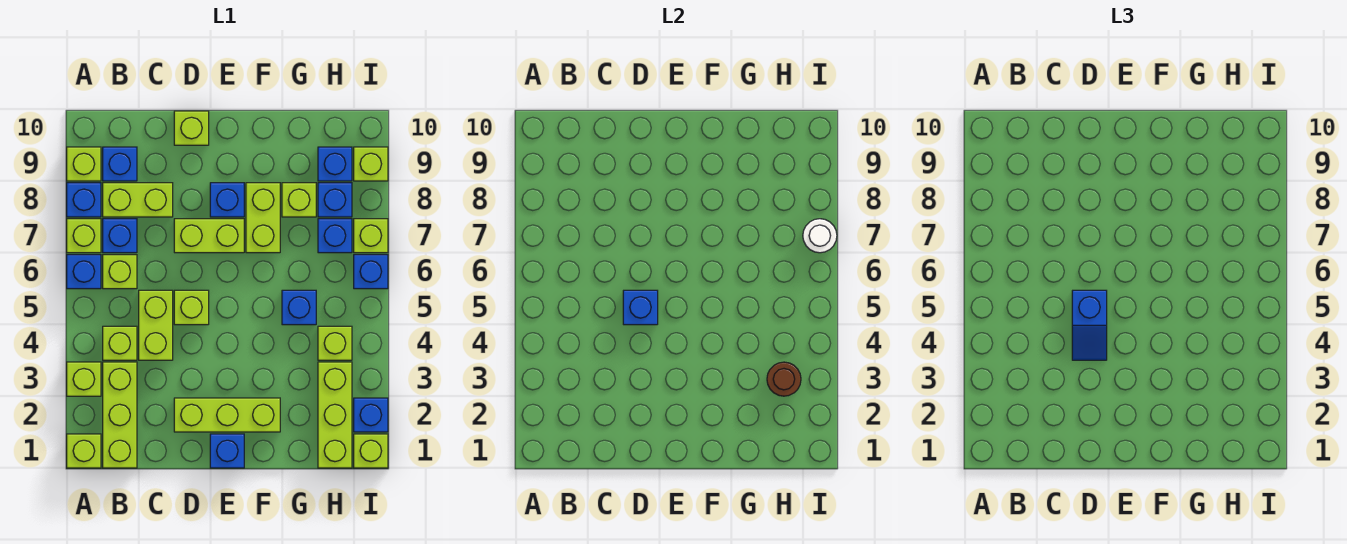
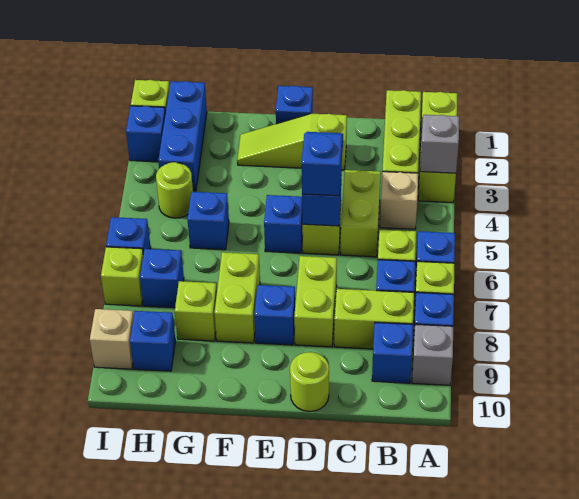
none -> grey brick A3 level 2
lime brick A9 level 1 -> grey brick A9 level 1
lime brick B4 level 1 -> tan brick B4 level 1
lime brick D2:F2 level 1 -> lime slope D2:F2 level 1 top D
lime brick D7:E7 level 1 -> lime brick D7:D8 level 1
lime brick D10 level 1 -> lime round brick D10 level 1
lime brick H1:H3 level 1 -> blue brick H1:H3 level 1
brown round brick H3 level 2 -> none
lime brick H4 level 1 -> lime round brick H4 level 1
blue brick H8 level 1 -> blue brick E5 level 1
white round brick I7 level 2 -> none
lime brick I9 level 1 -> tan brick I9 level 1

